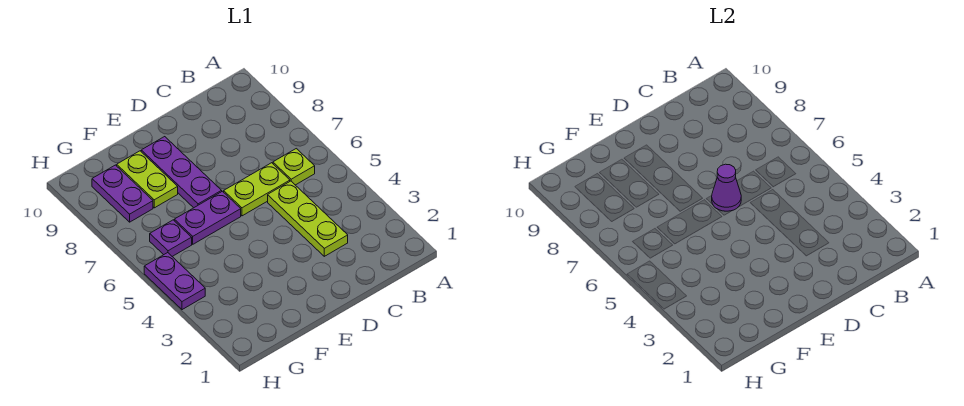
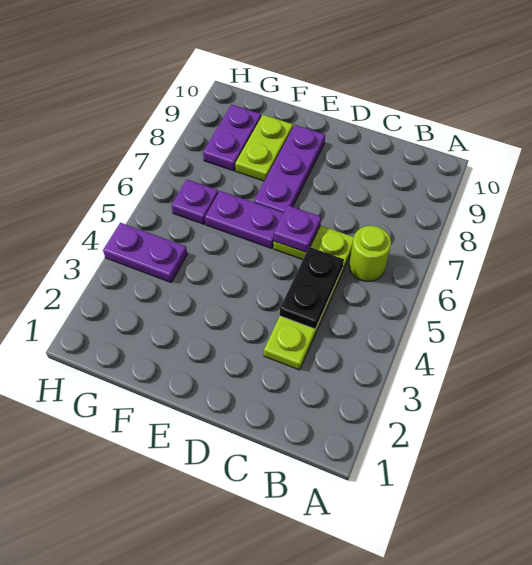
lime plate B6 level 1 -> lime round brick B6 level 1
none -> black plate C4:C5 level 2
purple cone D6 level 2 -> purple plate D6 level 2
purple plate H4:H5 level 1 -> purple plate G4:H4 level 1

